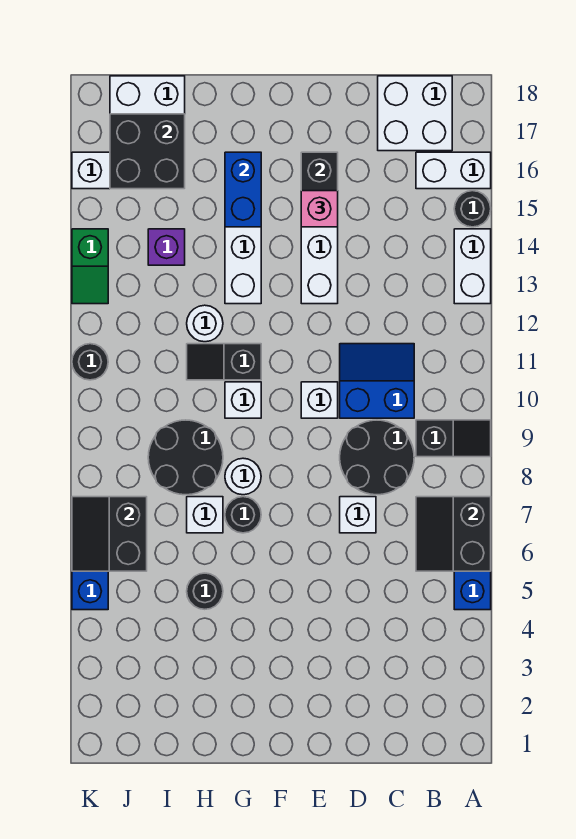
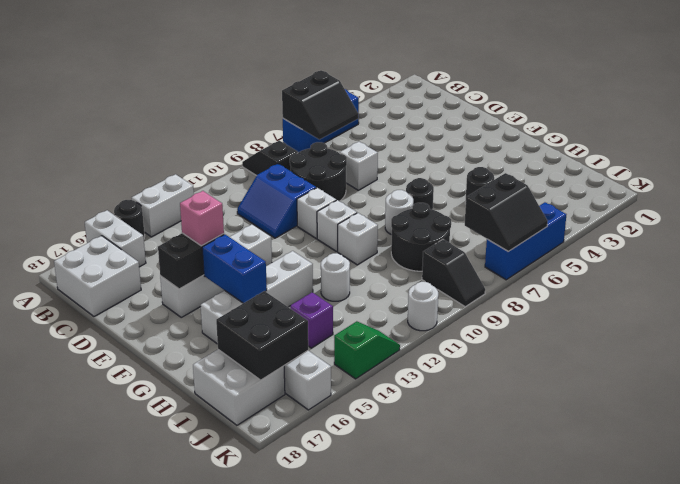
black slope G11:H11 level 1 top G -> black slope J9:K9 level 1 top J
blue brick G15:G16 level 2 -> blue brick F15:G15 level 2
white brick H7 level 1 -> white brick F10 level 1
black round brick K11 level 1 -> white round brick K11 level 1

